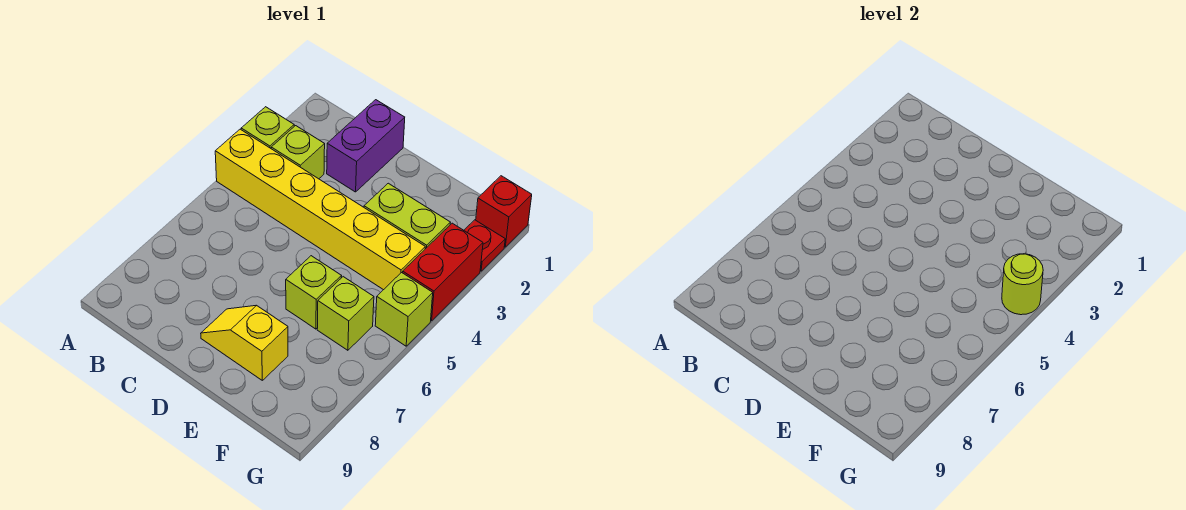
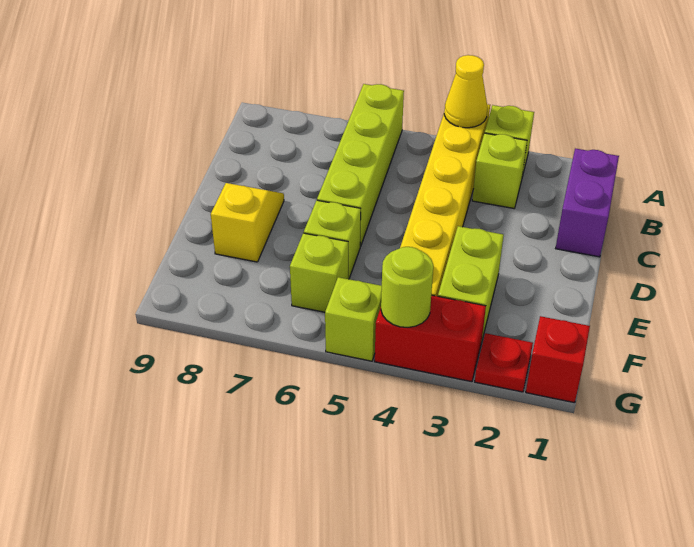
none -> yellow cone A4 level 2
none -> lime brick A6:D6 level 1
purple brick C1:C2 level 1 -> purple brick B1:C1 level 1

